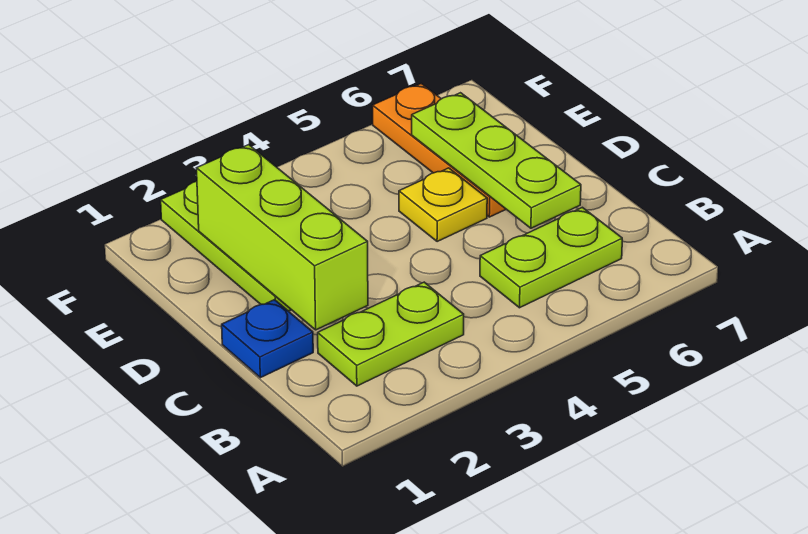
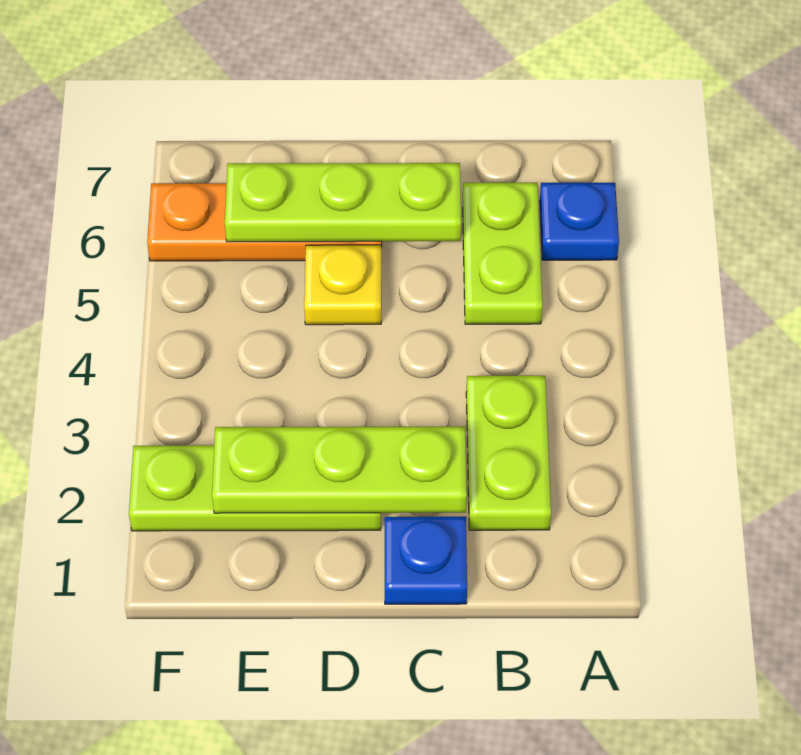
none -> blue plate A6 level 1
lime brick C2:E2 level 2 -> lime plate C2:E2 level 2

